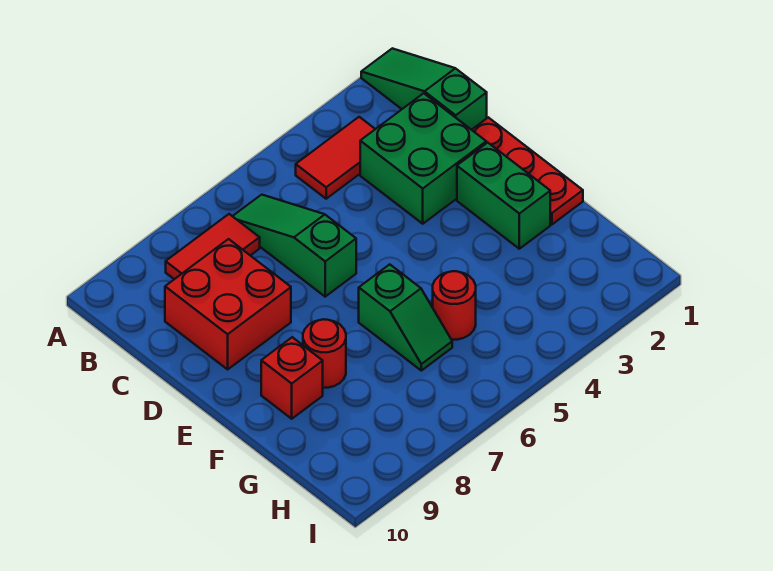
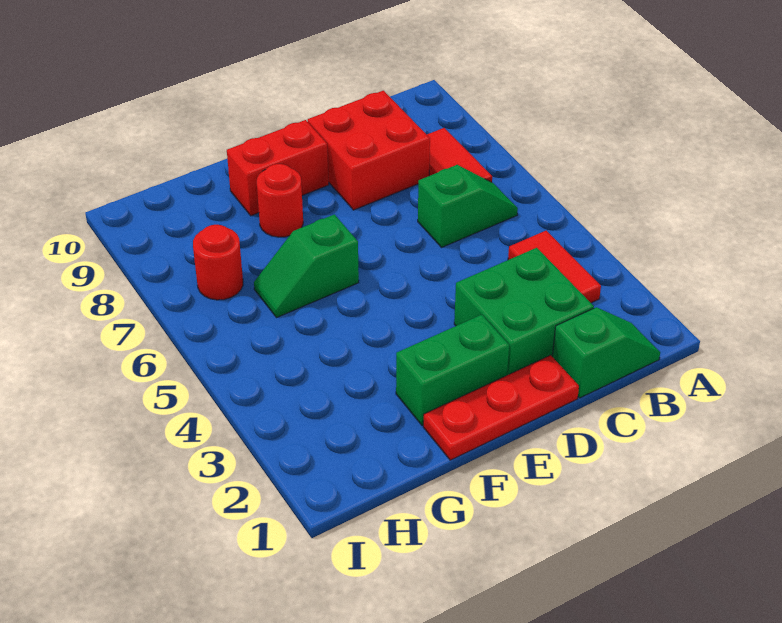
green slope A1:C1 level 1 top C -> green slope B1:C1 level 1 top C
green slope B6:D6 level 1 top D -> green slope B6:C6 level 1 top C
red brick F9 level 1 -> red brick E9:F9 level 1
red round brick G5 level 1 -> red round brick H7 level 1

